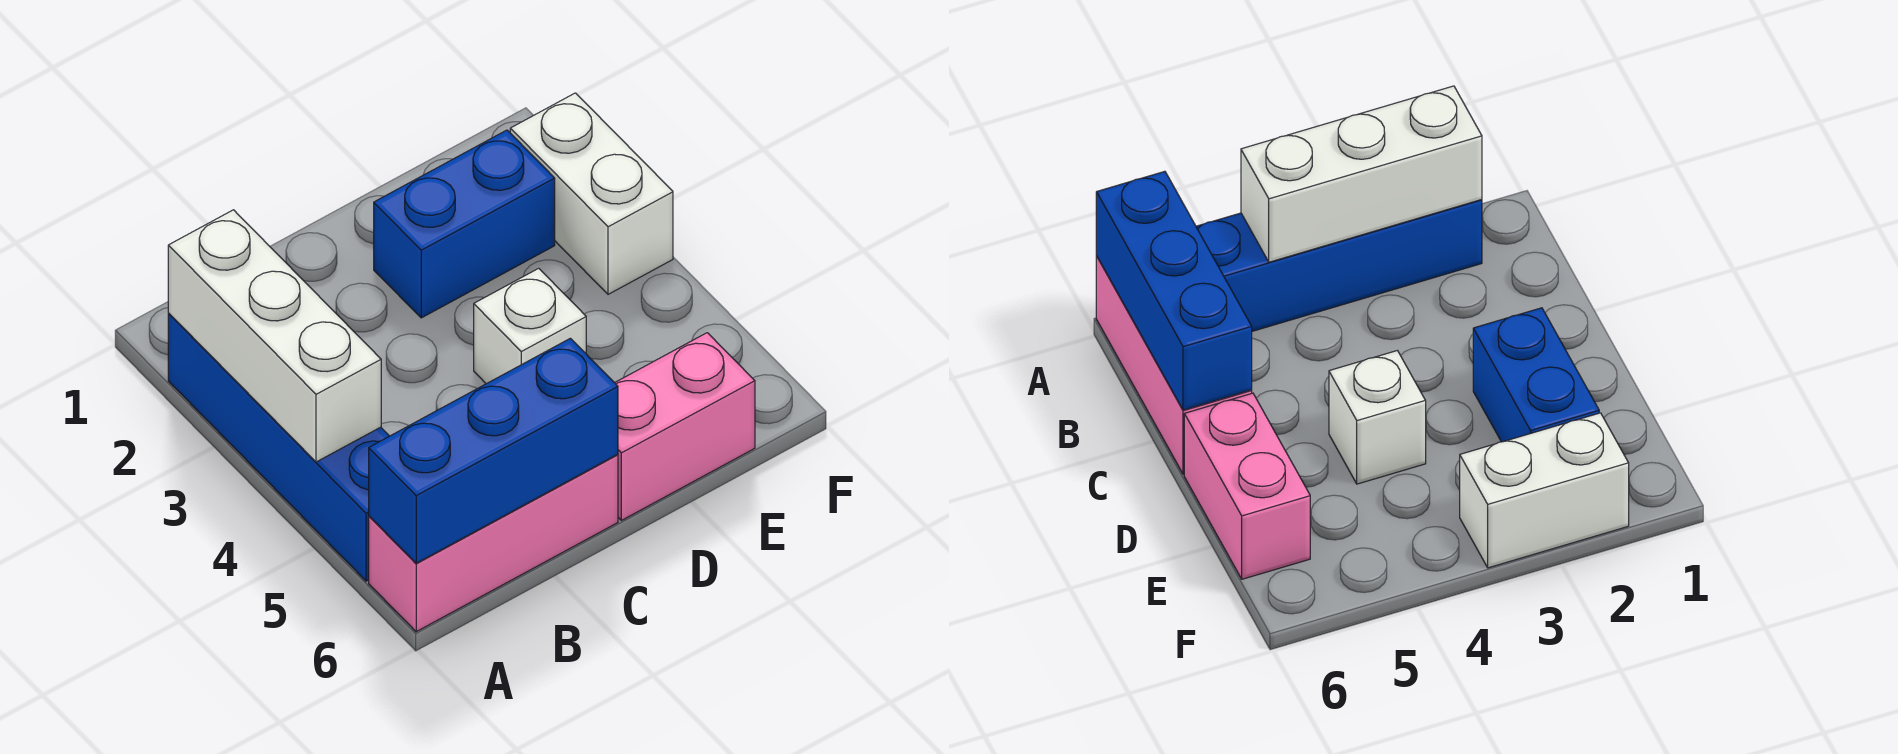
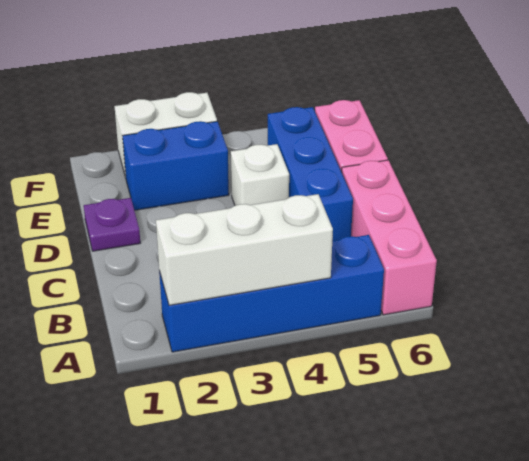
blue brick A6:C6 level 2 -> blue brick C5:E5 level 1
none -> purple plate D1 level 1
blue brick D2:E2 level 1 -> blue brick E2:E3 level 1

